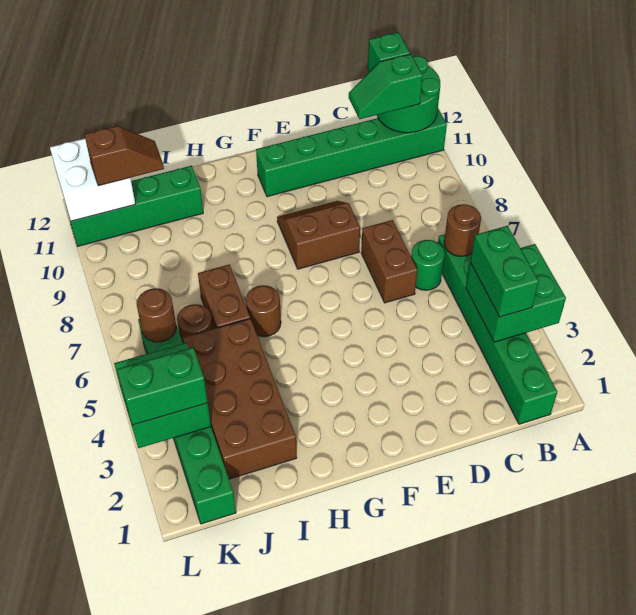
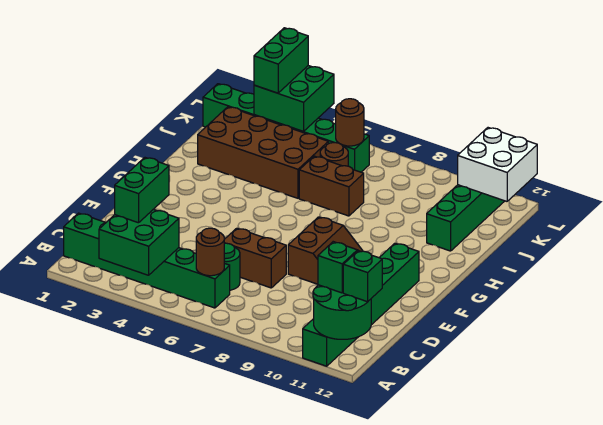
green brick B3:B4 level 3 -> green brick B3:C3 level 3
brown round brick H6 level 1 -> none
brown slope J11:K11 level 3 top K -> none

